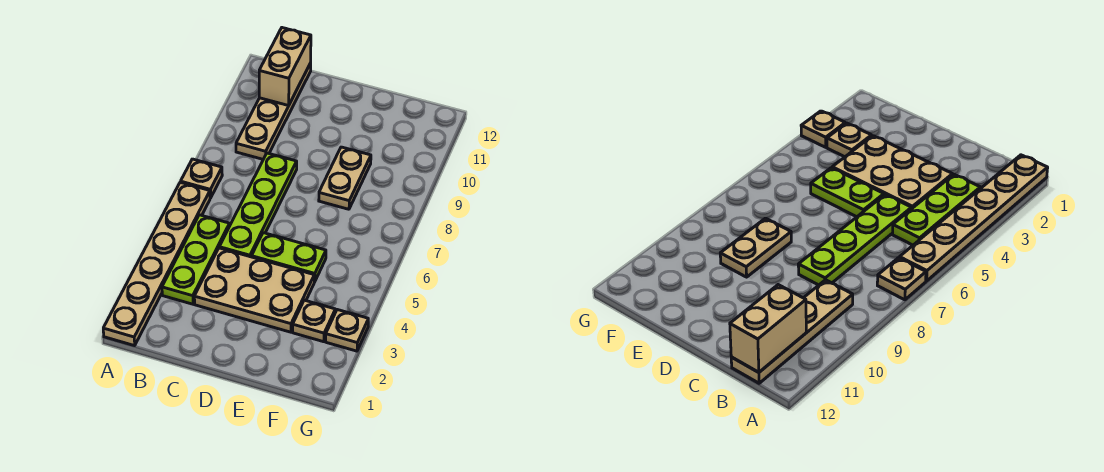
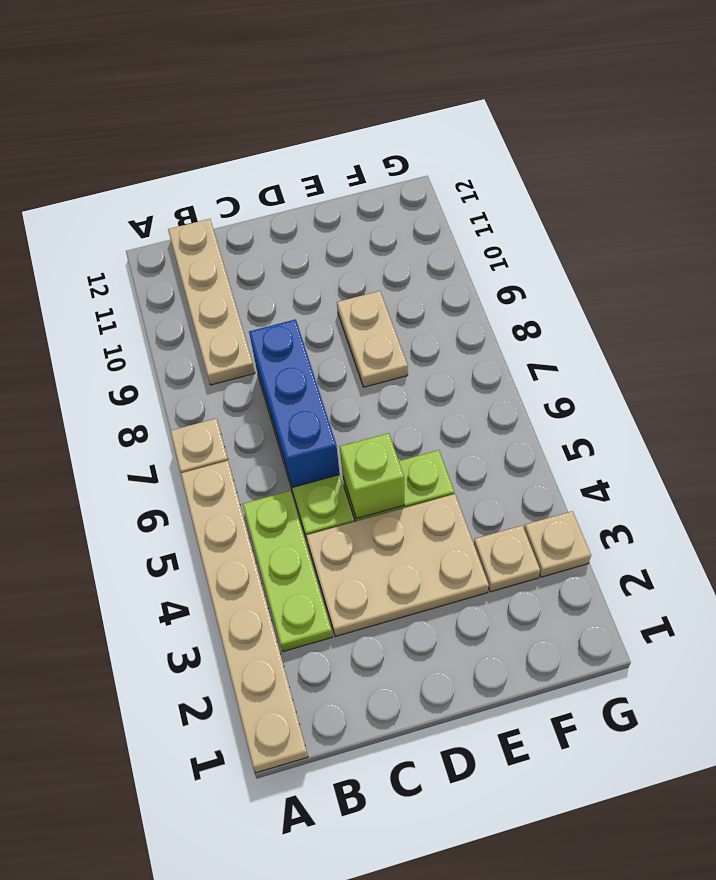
tan brick B11:B12 level 2 -> none
none -> blue brick C6:C8 level 2
none -> lime brick D5 level 2

